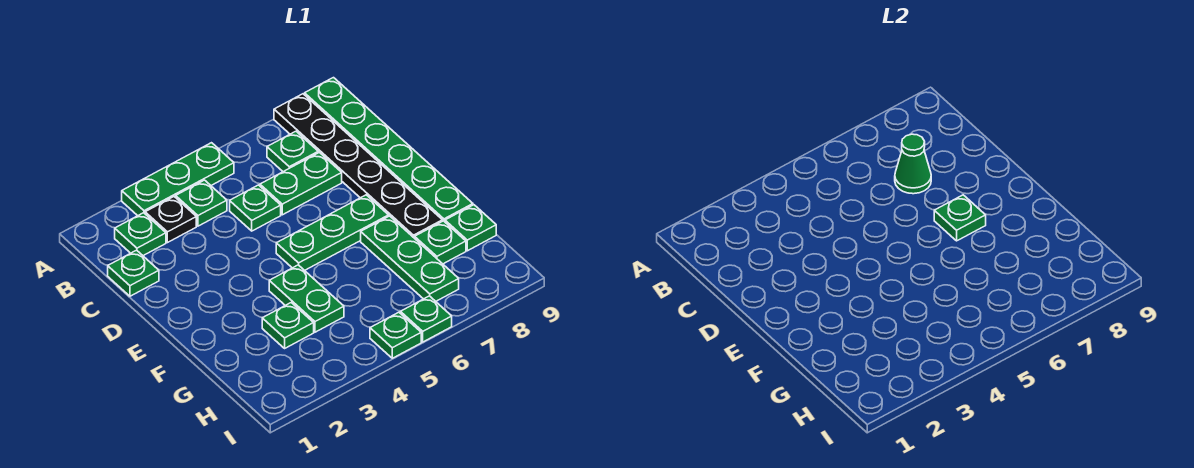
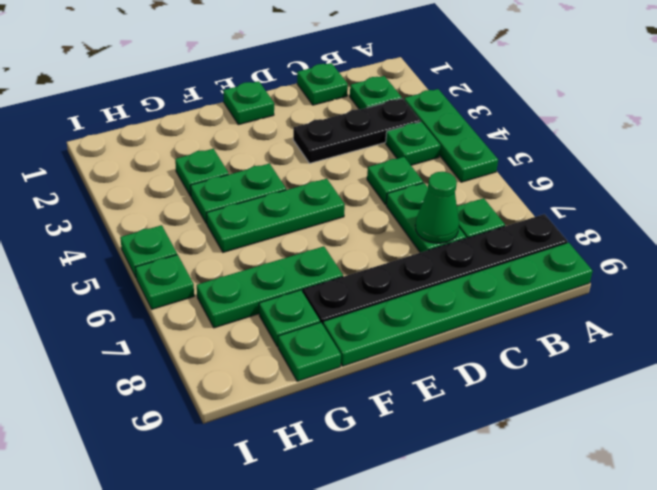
black plate B3 level 1 -> black plate B3:D3 level 1
green plate E5:E7 level 1 -> green plate E5:G5 level 1
green plate E7 level 2 -> green plate E1 level 1

